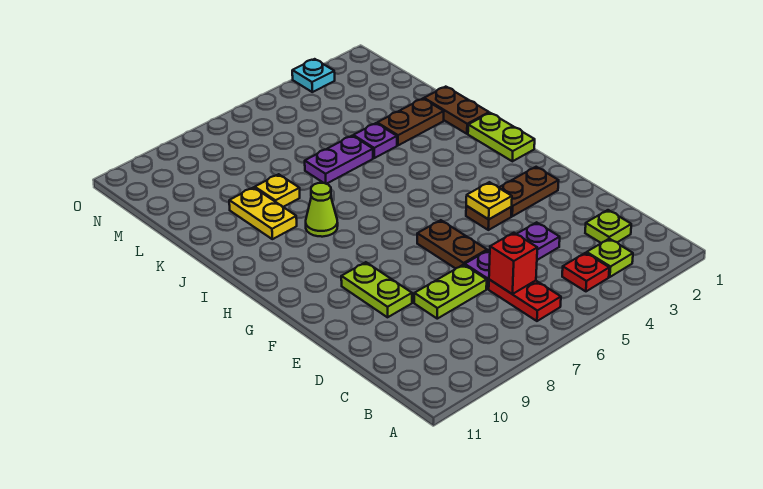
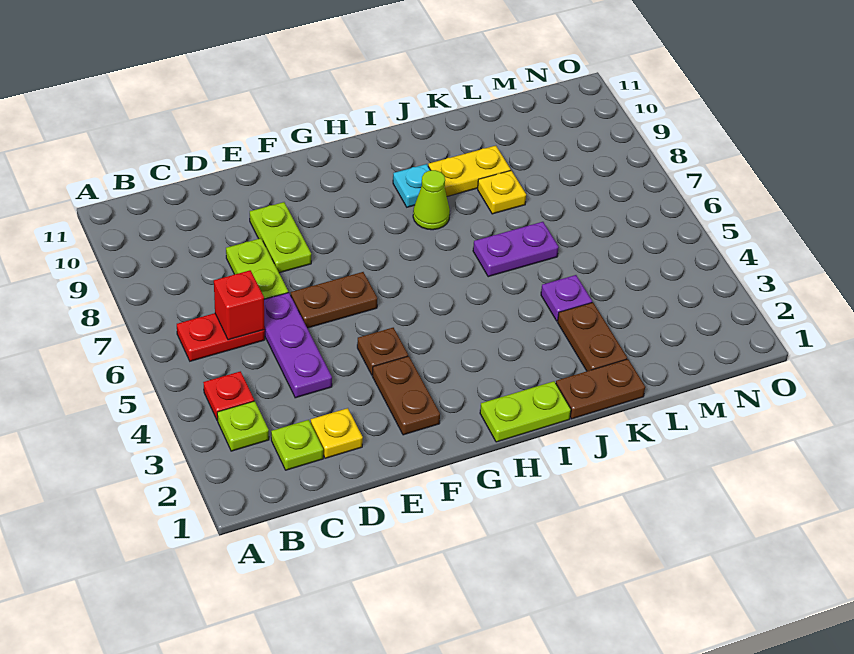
lime plate E9:F9 level 1 -> lime plate E8:E9 level 1
yellow plate F4 level 2 -> yellow plate D2 level 1
purple plate K5:K6 level 1 -> purple plate J6:K6 level 1
cyan plate O3 level 1 -> cyan plate I9 level 1

